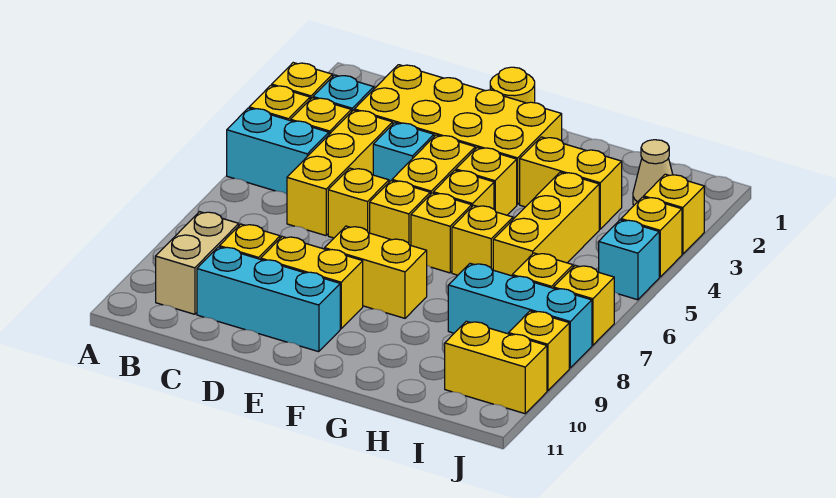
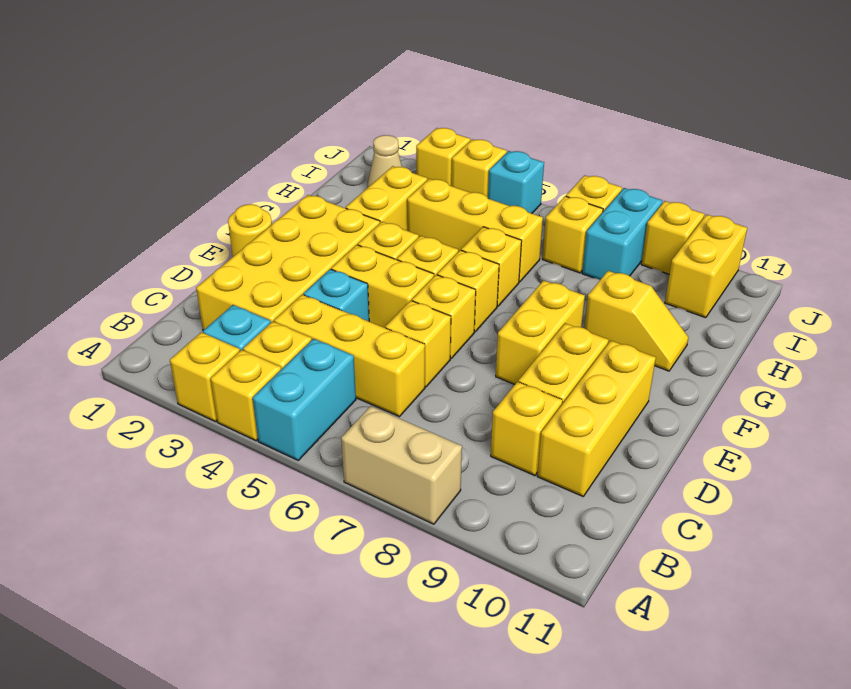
tan brick B9:B10 level 1 -> tan brick A7:A8 level 1
cyan brick C10:E10 level 1 -> yellow brick C10:E10 level 1
none -> yellow slope G9:G10 level 1 top 9
cyan brick H8:J8 level 1 -> cyan brick I8:J8 level 1

